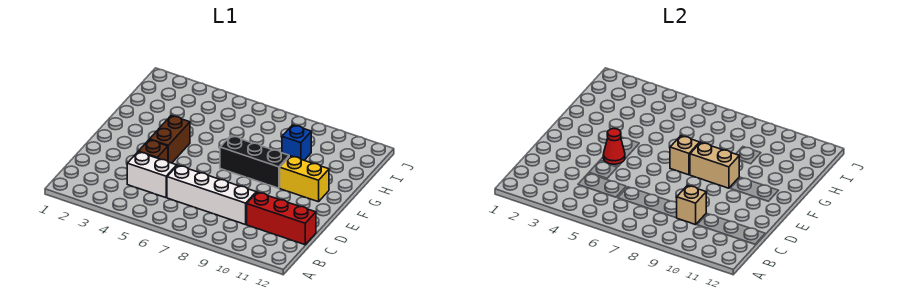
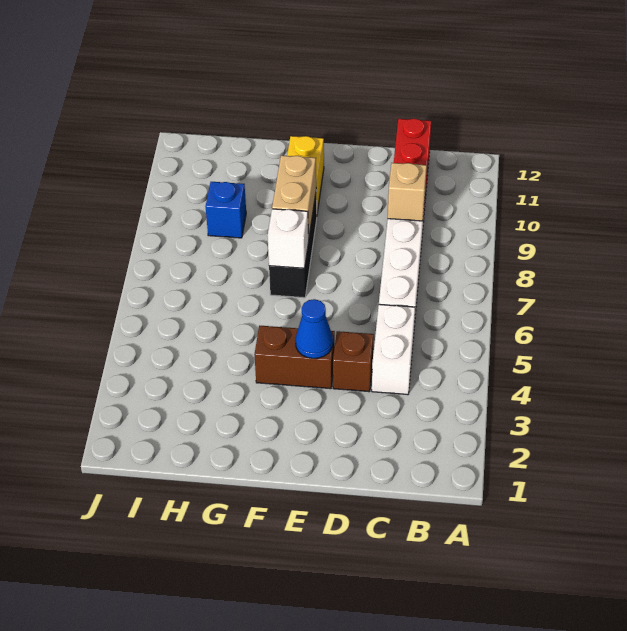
red cone E4 level 2 -> blue cone E4 level 2
tan brick F7 level 2 -> white brick F7 level 2

